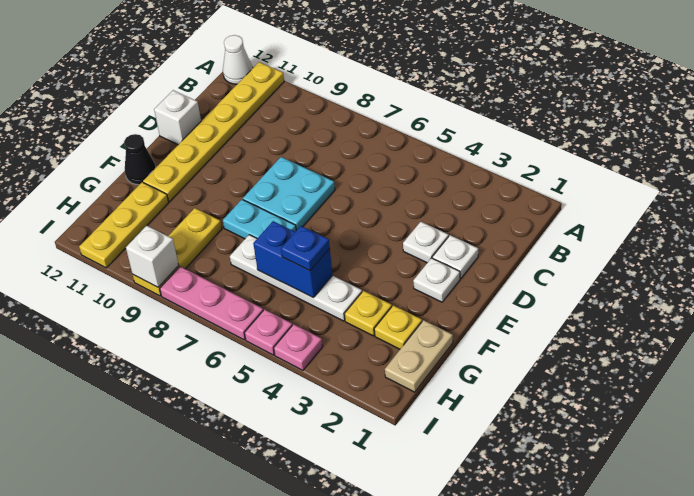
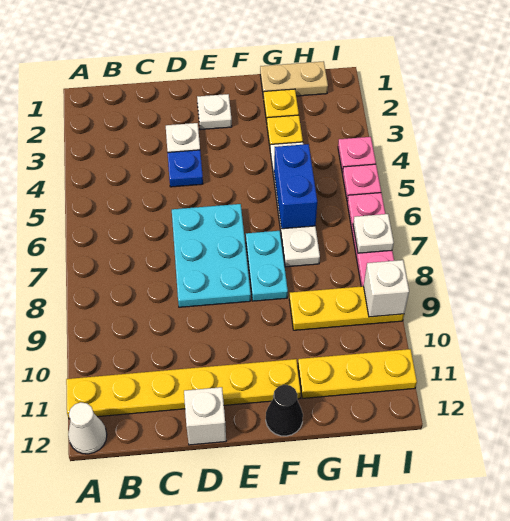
white plate D2 level 1 -> white plate I7 level 2
cyan plate D7:E8 level 1 -> cyan plate D6:E8 level 1
blue plate G5 level 3 -> blue plate D4 level 1

